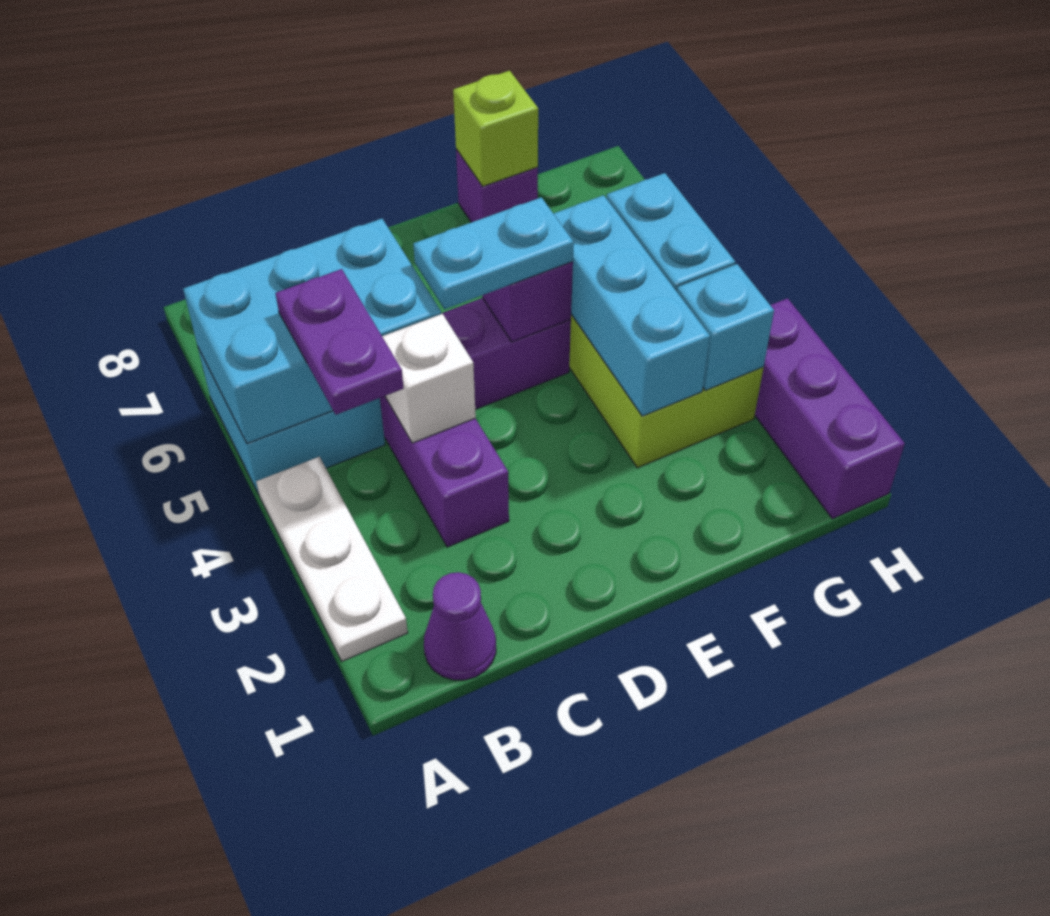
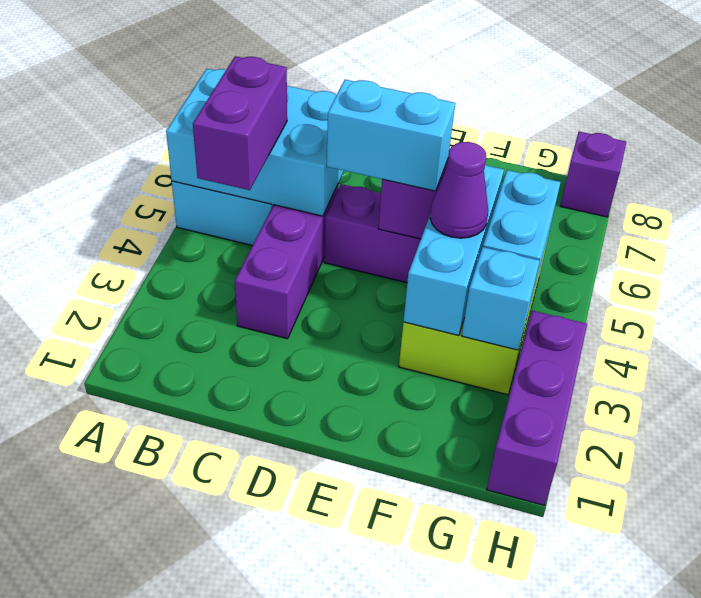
white plate A2:A4 level 1 -> none
purple cone B1 level 1 -> purple cone F4 level 3
purple plate B4:B5 level 3 -> purple brick B4:B5 level 3
white brick C4 level 2 -> none
cyan plate D5:E5 level 3 -> cyan brick D5:E5 level 3
purple brick F8 level 1 -> purple brick H8 level 1
lime brick F8 level 2 -> none

